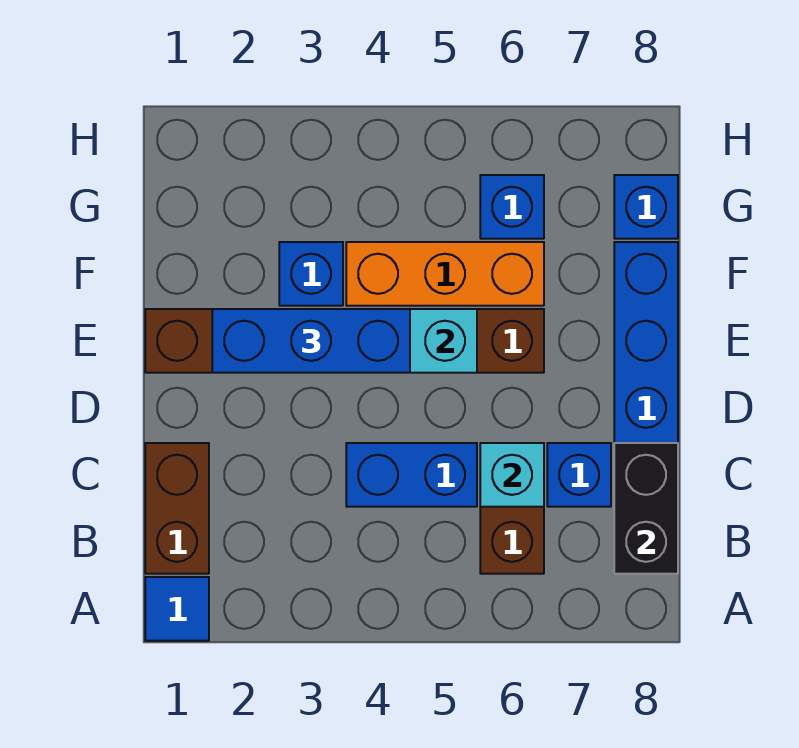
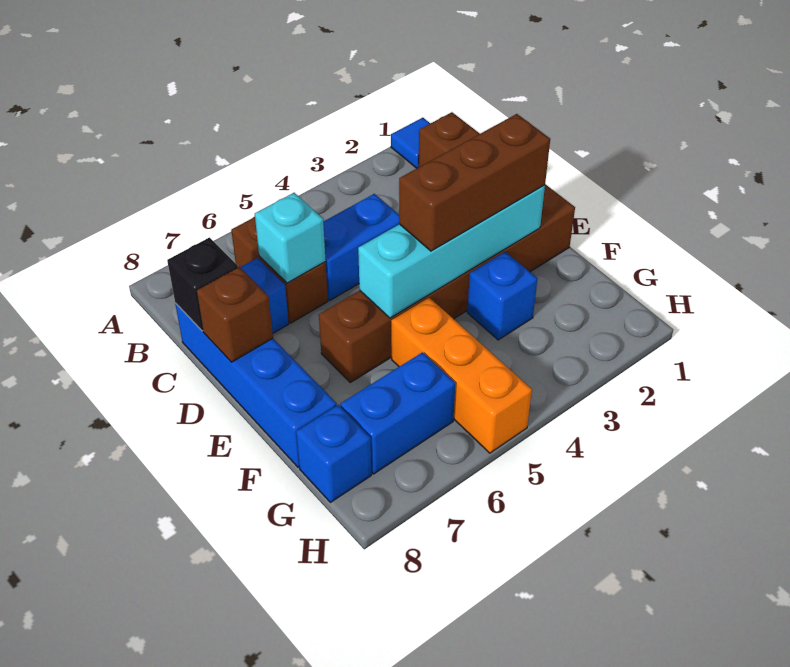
black brick B8:C8 level 2 -> black brick C8 level 2
none -> brown brick D8 level 2
blue brick E2:E4 level 3 -> brown brick E2:E4 level 3
orange brick F4:F6 level 1 -> orange brick F5:H5 level 1
blue brick G6 level 1 -> blue brick G6:G7 level 1

